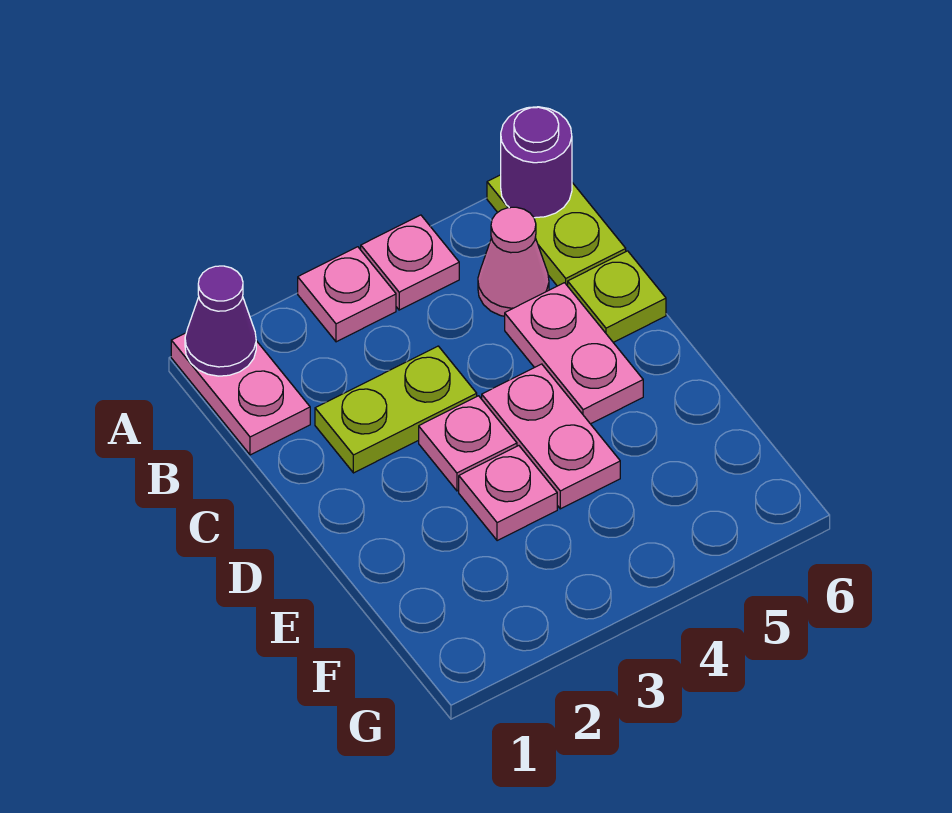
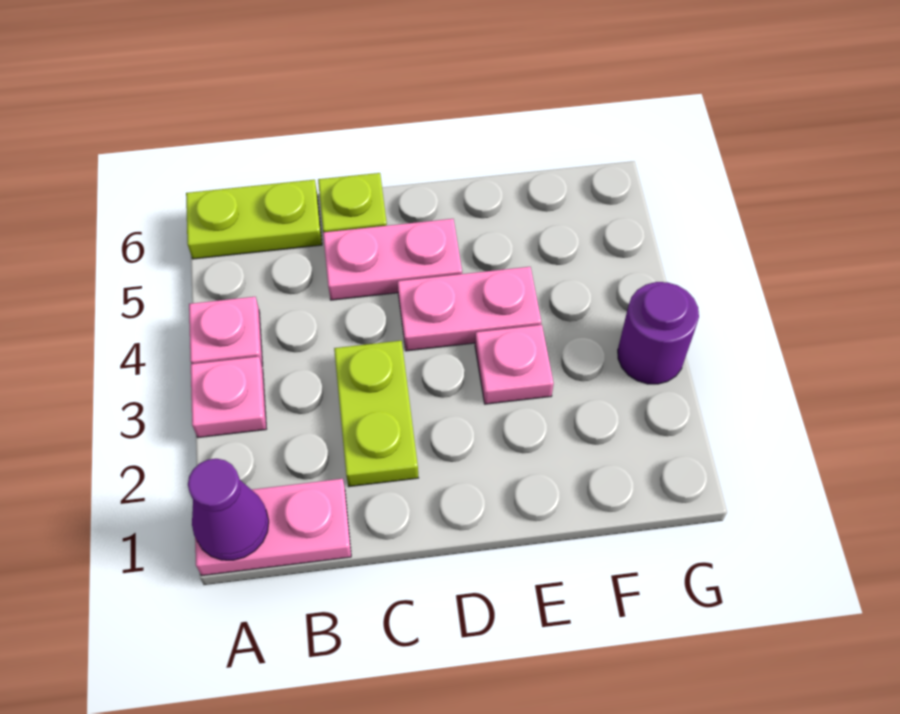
purple round brick A6 level 2 -> purple round brick G3 level 1
pink cone B5 level 1 -> none
pink plate D3 level 1 -> none

